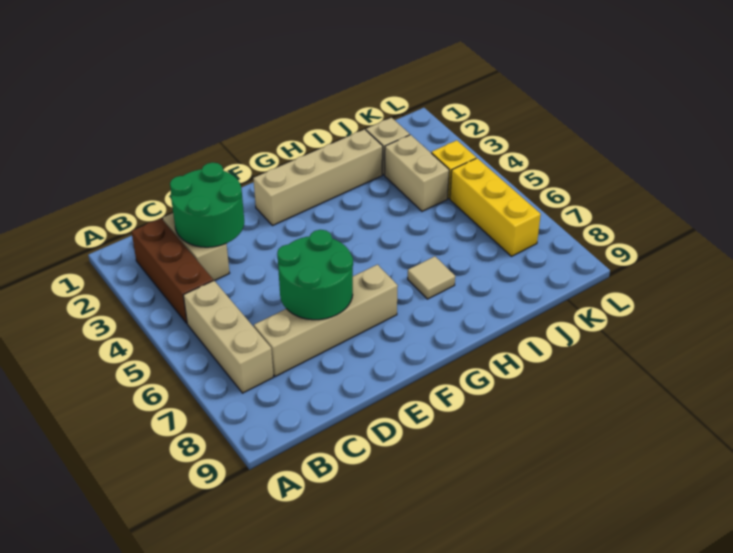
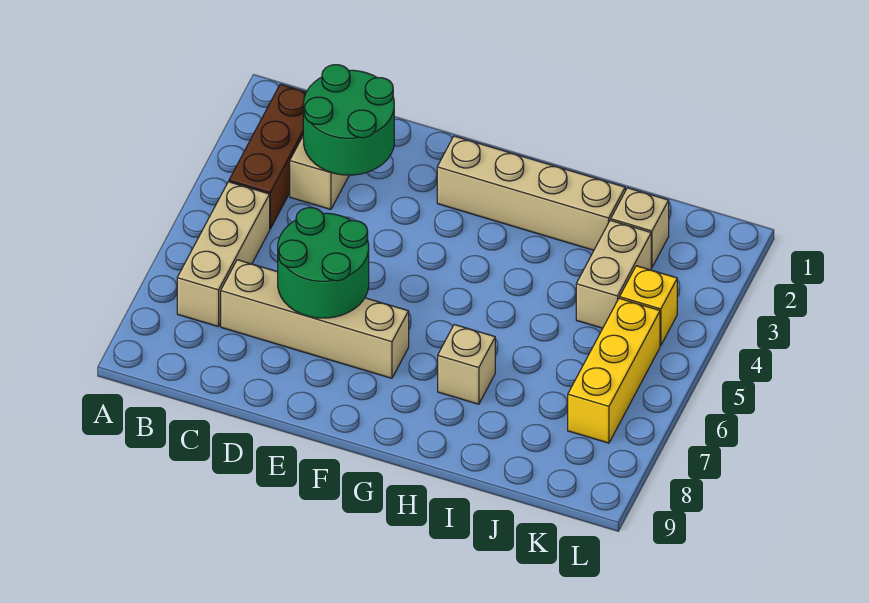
tan tile H7 level 1 -> tan brick H7 level 1

